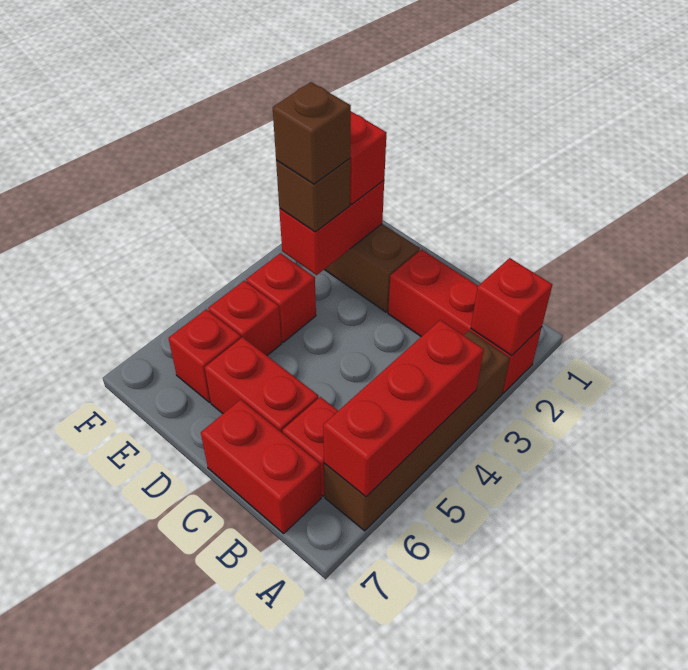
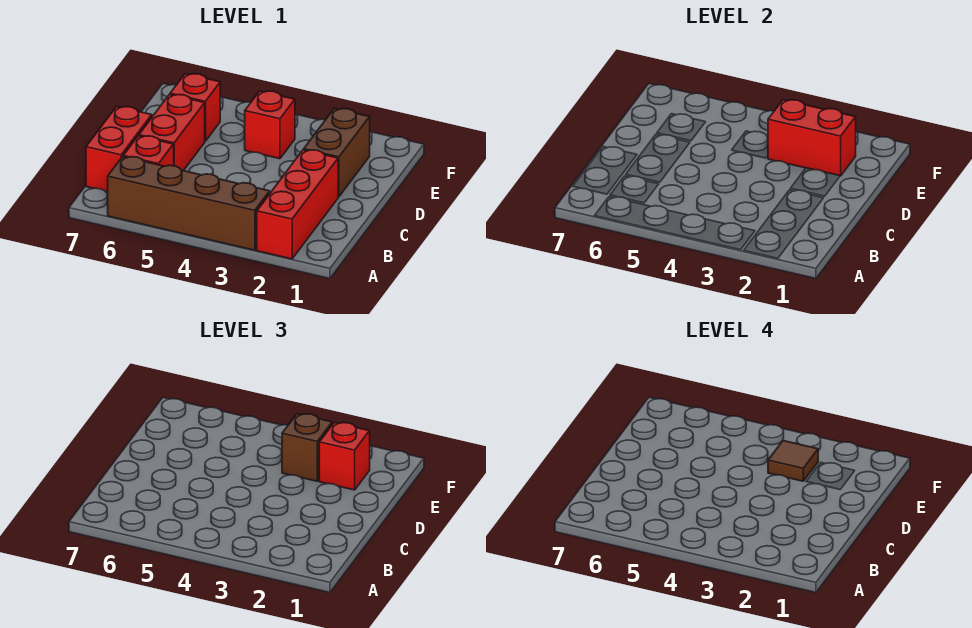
red brick A2 level 2 -> none
red brick A4:A6 level 2 -> none
brown brick E3 level 4 -> brown tile E3 level 4
red brick E5 level 1 -> none

